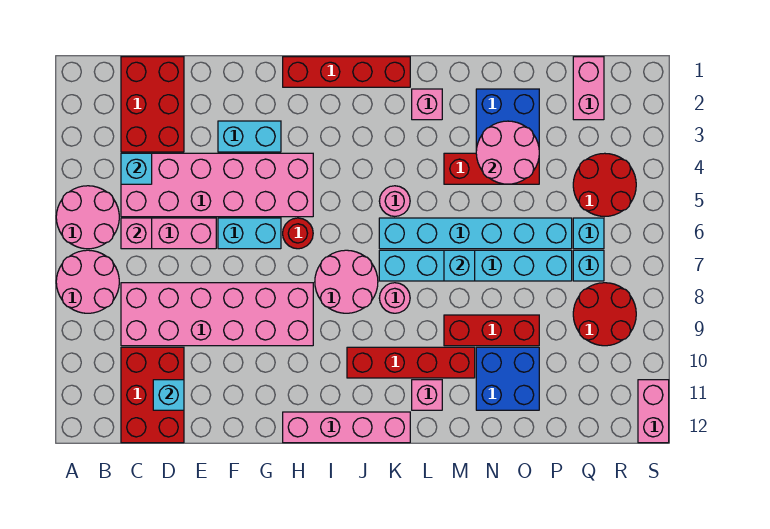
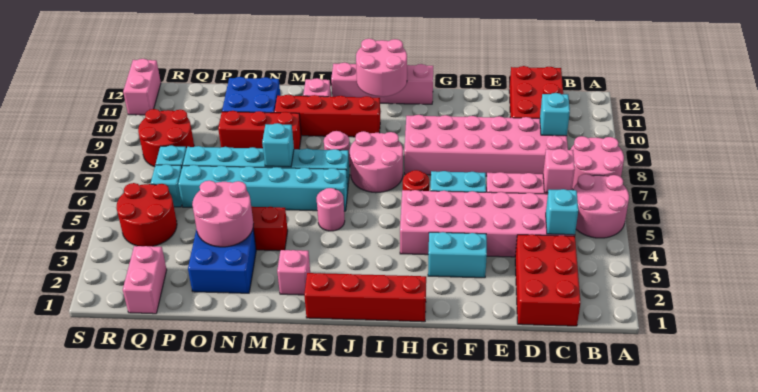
cyan brick D11 level 2 -> cyan brick C9 level 2
none -> pink round brick I11:J12 level 2

